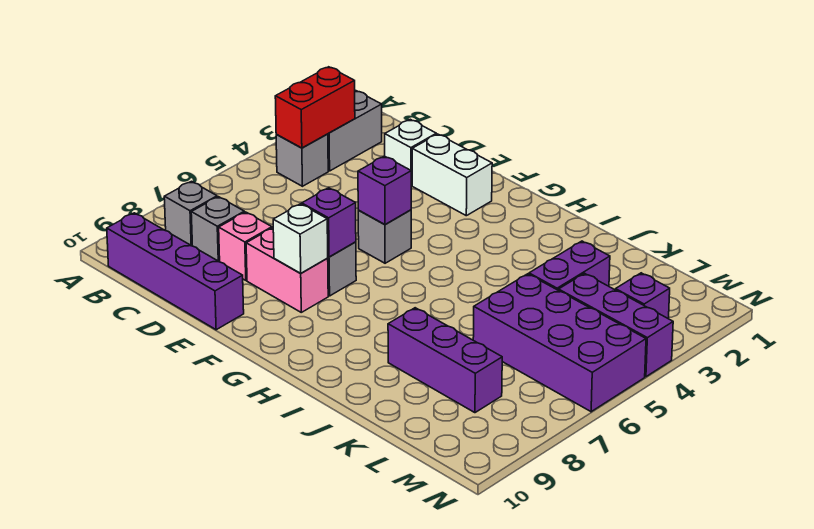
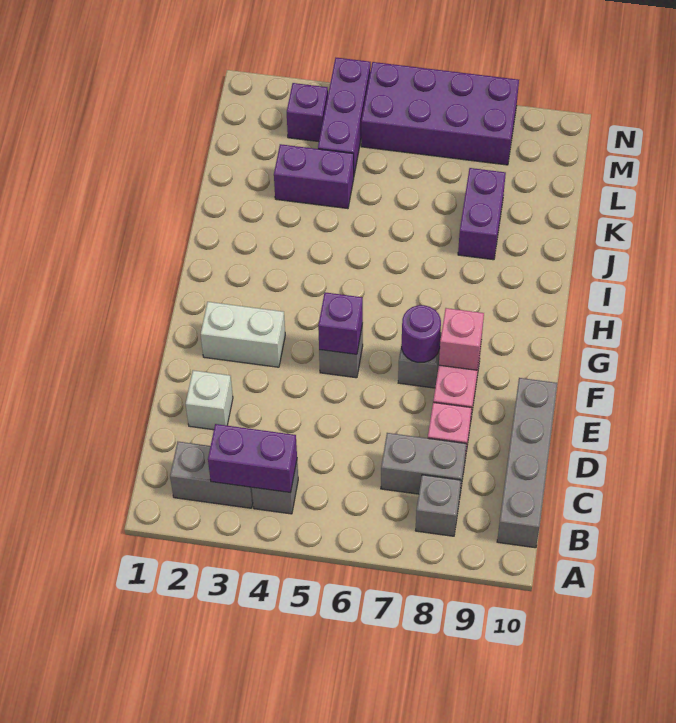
red brick B3:B4 level 2 -> purple brick B3:B4 level 2
purple brick B10:E10 level 1 -> grey brick B10:E10 level 1
grey brick C8 level 1 -> grey brick C7:C8 level 1
white brick E2:F2 level 1 -> white brick F2:F3 level 1
purple brick F7 level 2 -> purple round brick F7 level 2
white brick F8 level 2 -> pink brick F8 level 2
purple brick J8:L8 level 1 -> purple brick J8:K8 level 1
purple brick K5:N6 level 1 -> purple brick M5:N8 level 1

